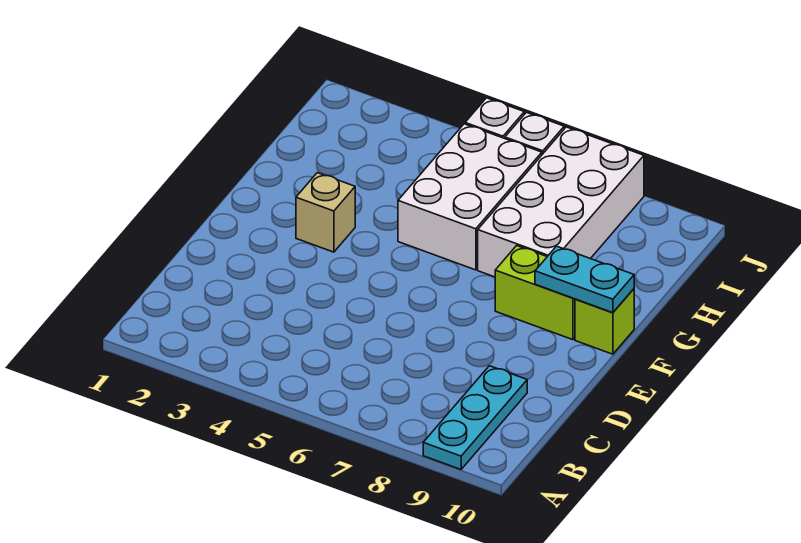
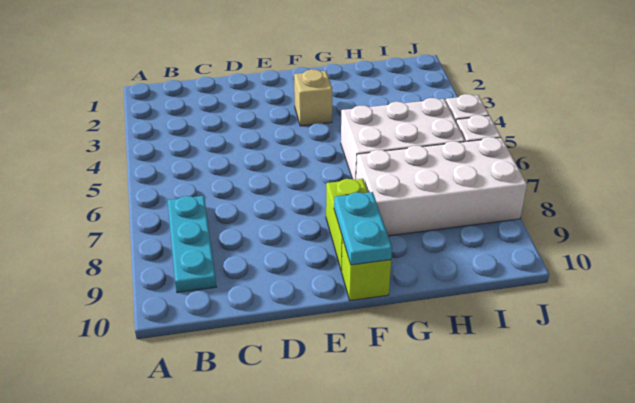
cyan plate A9:C9 level 1 -> cyan plate B7:B9 level 1

